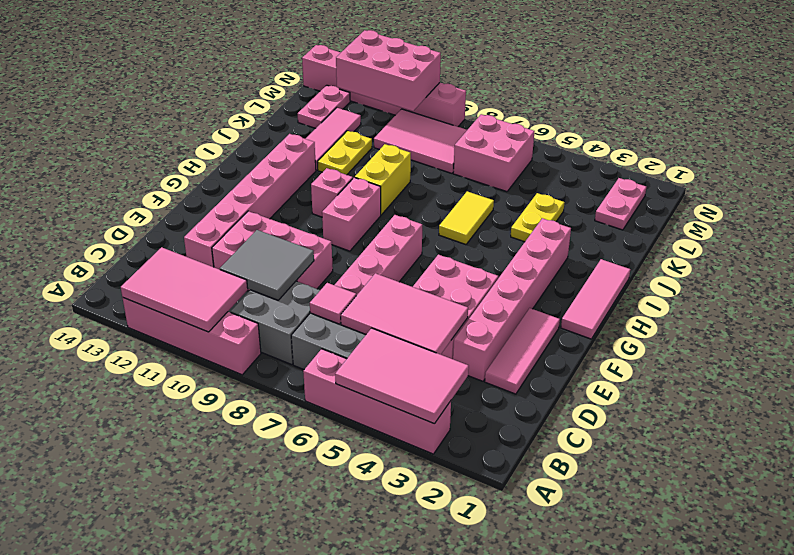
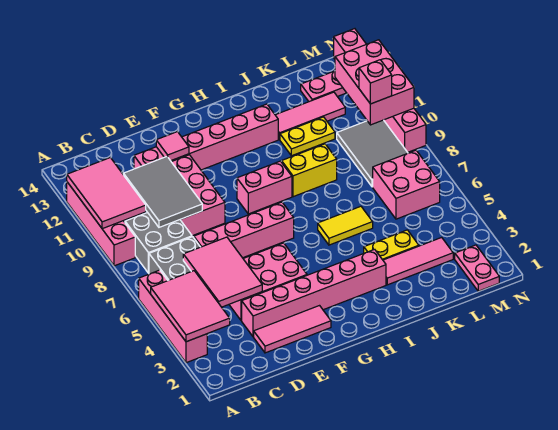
pink tile C7 level 2 -> pink tile E12 level 2
grey tile C9:D10 level 2 -> grey tile C9:D11 level 2
pink tile G1:I1 level 1 -> pink tile J3:L3 level 1
pink brick H10 level 1 -> pink brick M10 level 3
pink plate L2:M2 level 1 -> pink plate M1:M2 level 1
pink tile L8:M10 level 1 -> grey tile L8:M10 level 1

